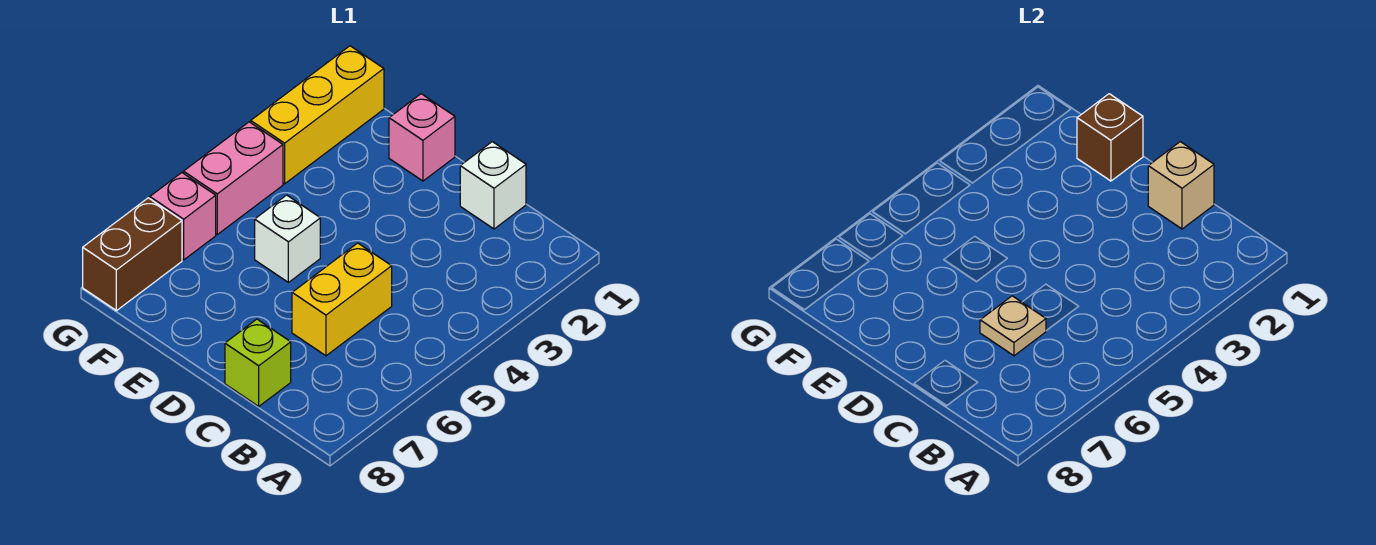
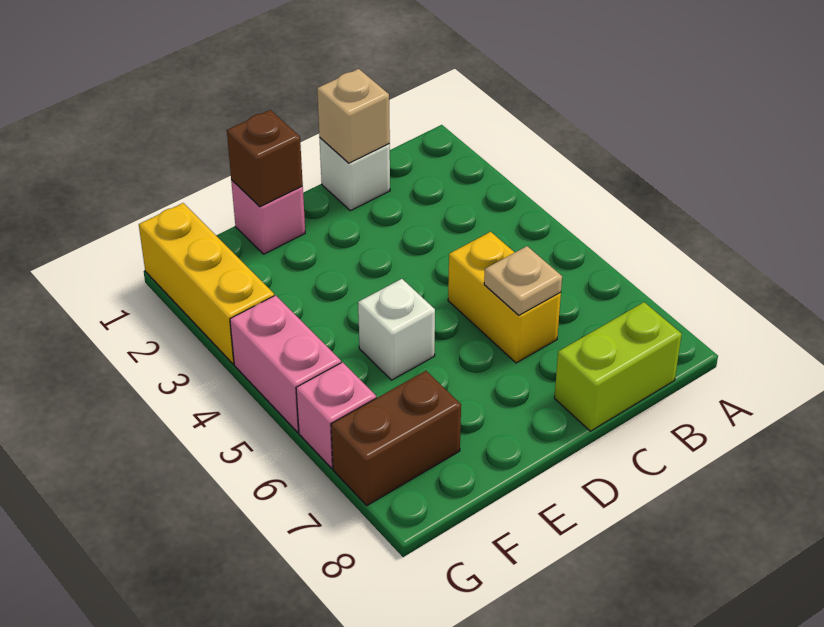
lime brick C8 level 1 -> lime brick B8:C8 level 1
brown brick G7:G8 level 1 -> brown brick F7:G7 level 1

